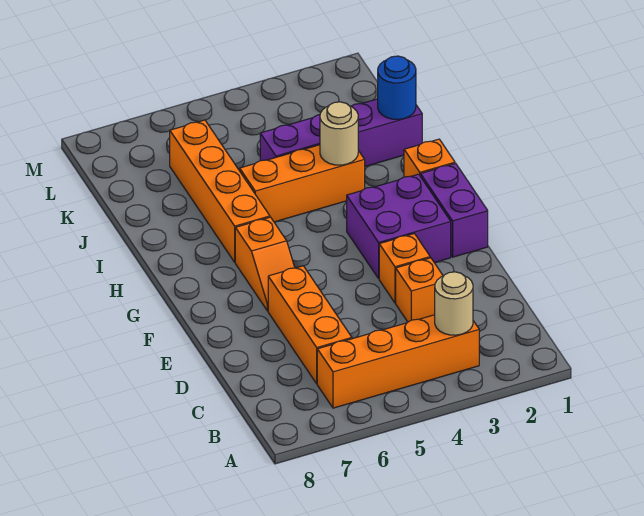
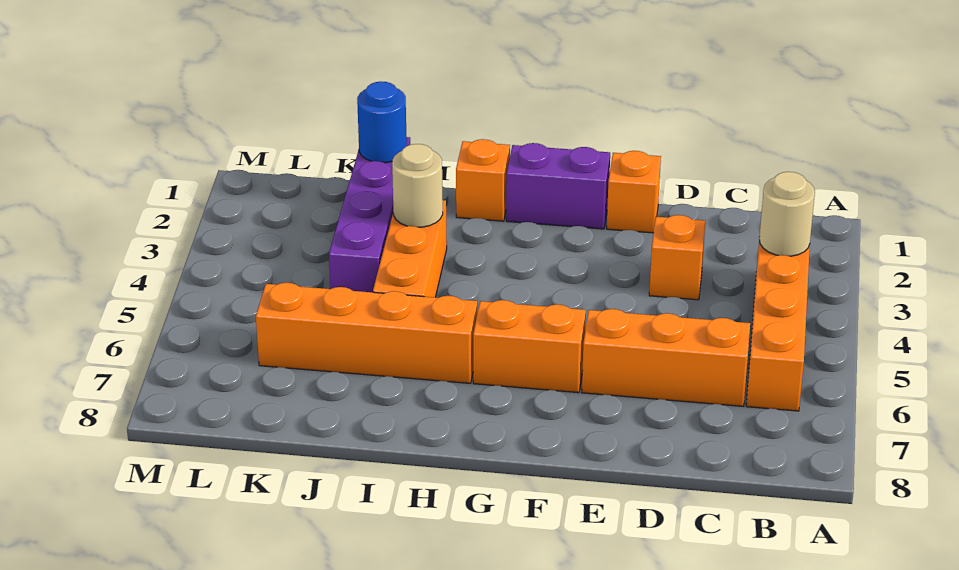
orange brick E3 level 1 -> orange brick E1 level 1
purple brick F2:G3 level 1 -> none
orange slope F6:G6 level 1 top G -> orange brick F6:G6 level 1

